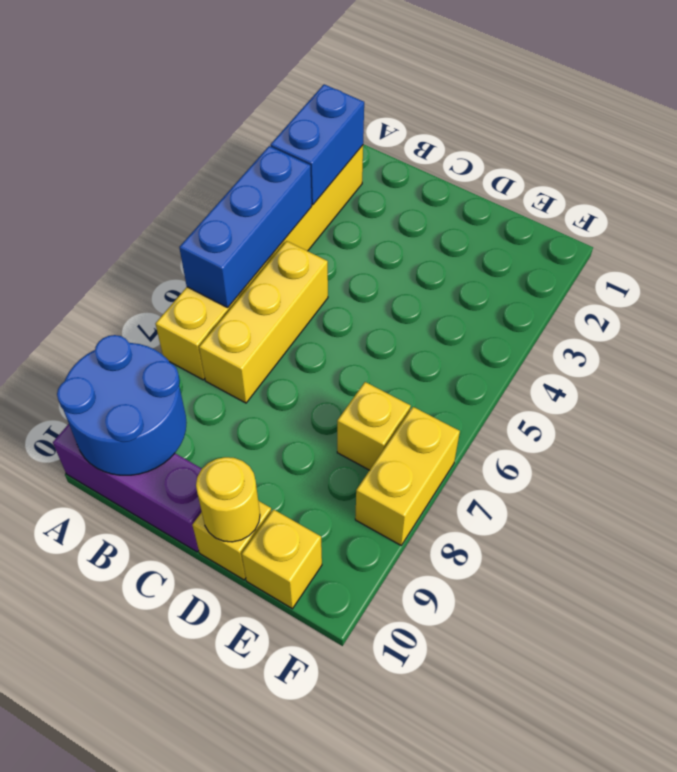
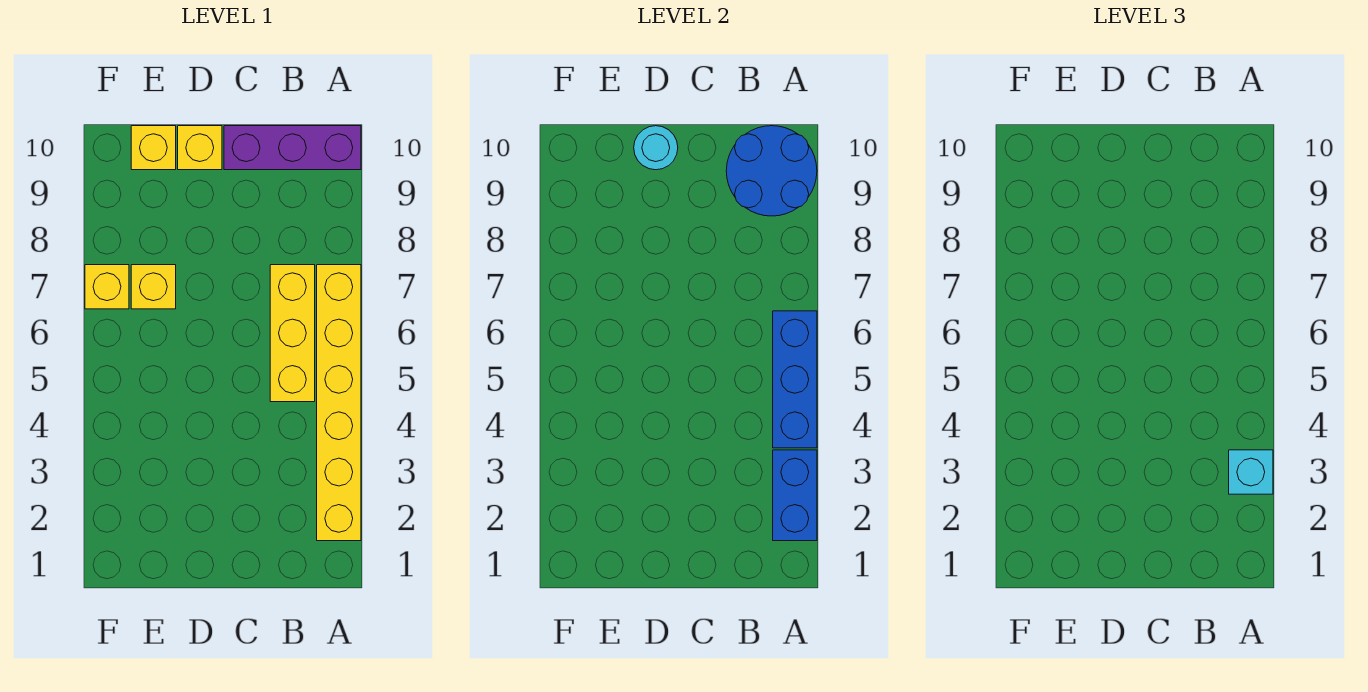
none -> cyan brick A3 level 3
yellow round brick D10 level 2 -> cyan round brick D10 level 2
yellow brick F7:F8 level 1 -> yellow brick F7 level 1

